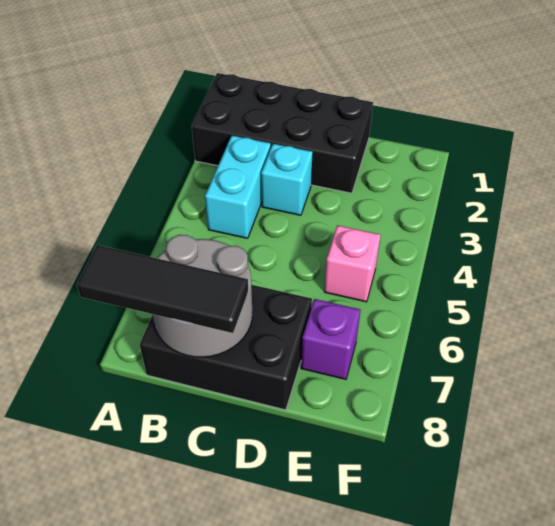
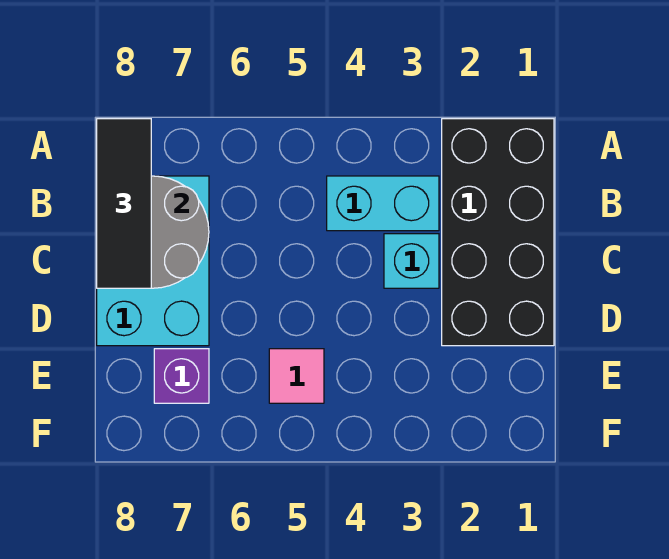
black brick B7:D8 level 1 -> cyan brick B7:D8 level 1
pink brick E5 level 1 -> pink tile E5 level 1

